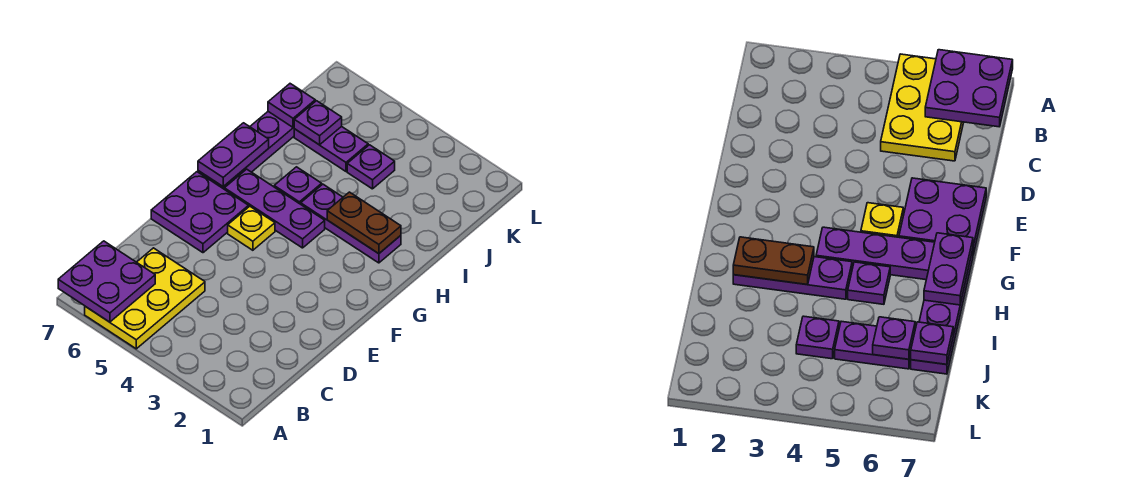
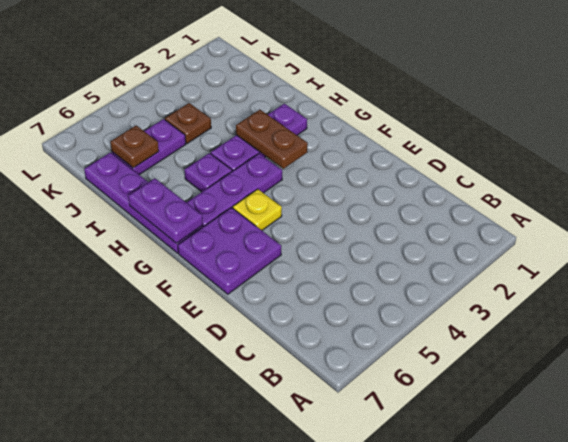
yellow plate A5:C6 level 1 -> none
purple plate A6:B7 level 2 -> none
brown plate H2:H3 level 2 -> brown plate G3:H3 level 2
purple plate J4 level 1 -> brown plate J4 level 1
purple plate J6 level 2 -> brown plate J6 level 2
purple plate J7 level 2 -> none

